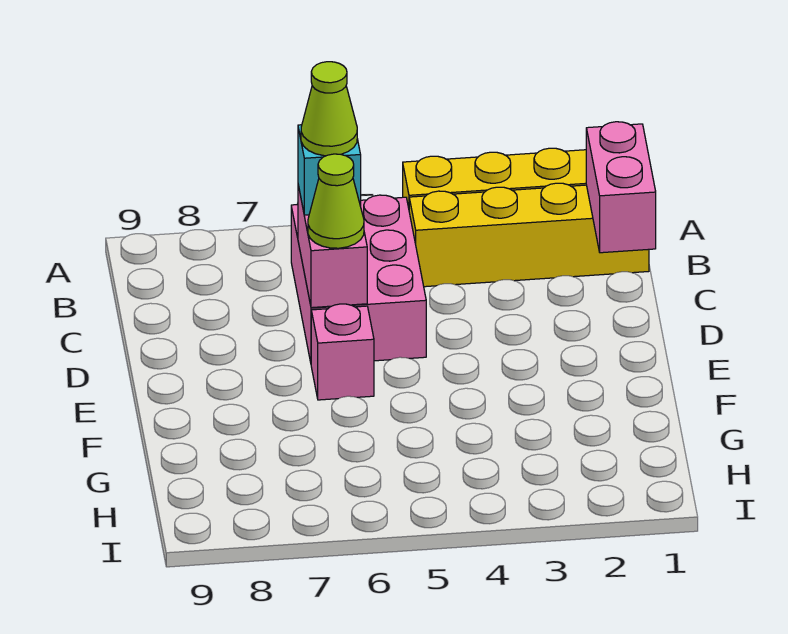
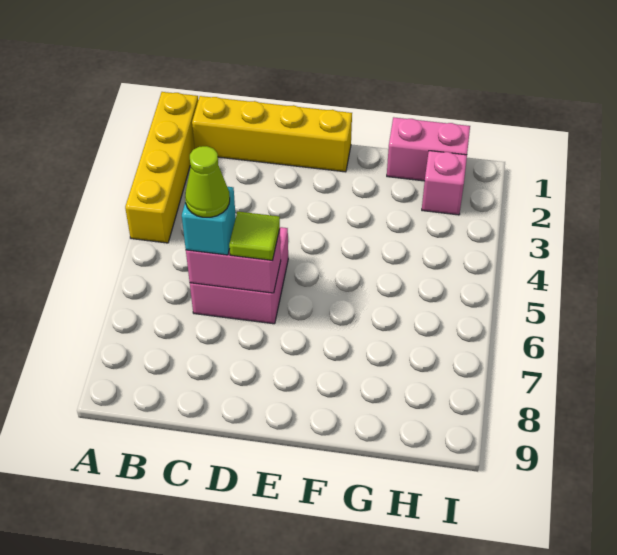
yellow brick B1:B4 level 1 -> yellow brick B1:E1 level 1
pink brick B1:C1 level 2 -> pink brick G1:H1 level 1
pink brick B5:D6 level 1 -> pink brick C5:D6 level 1
lime cone D6 level 3 -> lime tile D6 level 3
pink brick E6 level 1 -> pink brick H2 level 1

